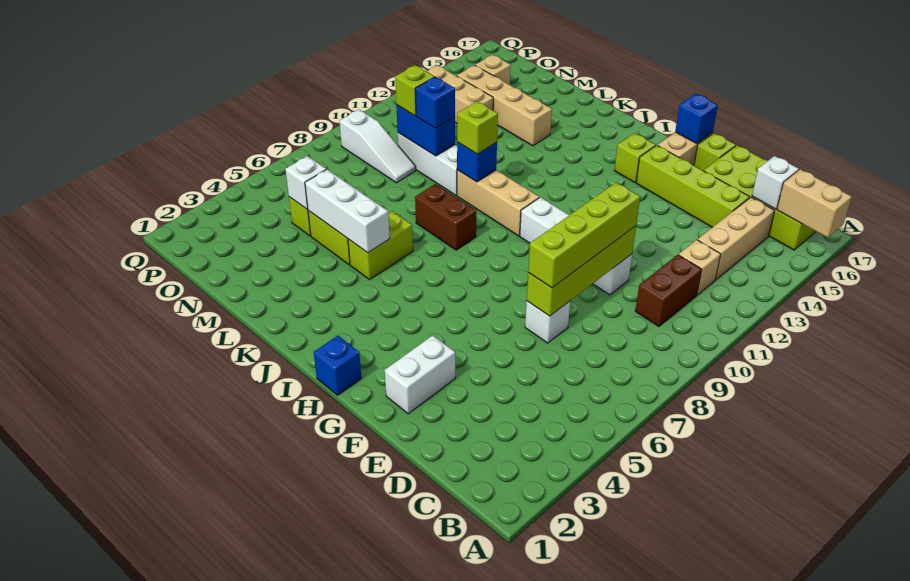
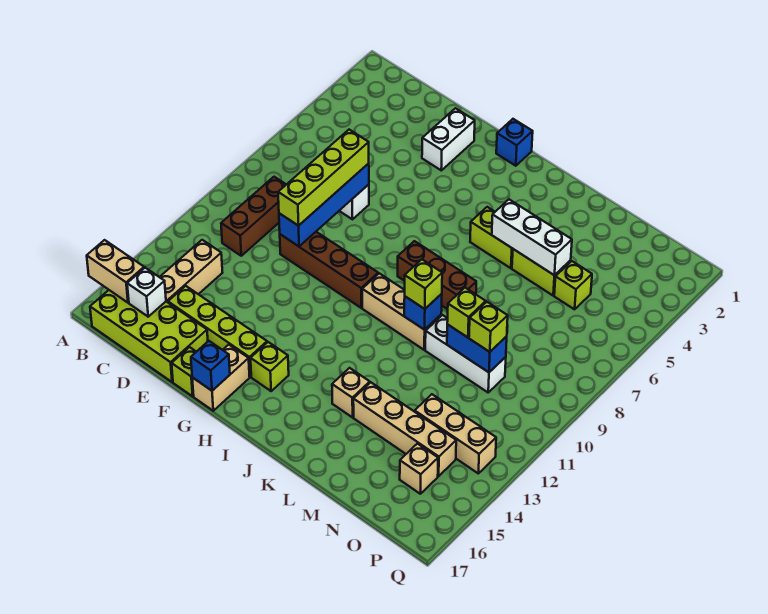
brown brick C10:C11 level 1 -> brown brick C9:C11 level 1
tan brick C12 level 1 -> tan brick K14 level 1
lime brick E7:E10 level 2 -> blue brick E7:E10 level 2
white brick E10:H10 level 1 -> brown brick E10:H10 level 1
brown brick J8:K8 level 1 -> brown brick I8:K8 level 1
lime brick K5:K6 level 1 -> lime brick J5:K5 level 1
blue brick M10 level 3 -> lime brick M10 level 3
white brick N5 level 2 -> none
white slope N9:P9 level 1 top P -> none

